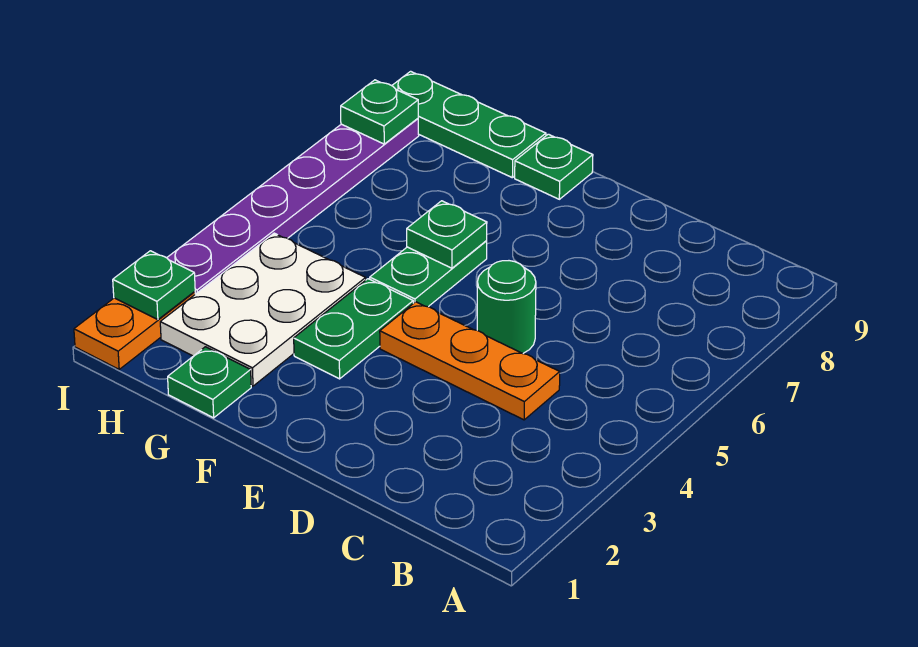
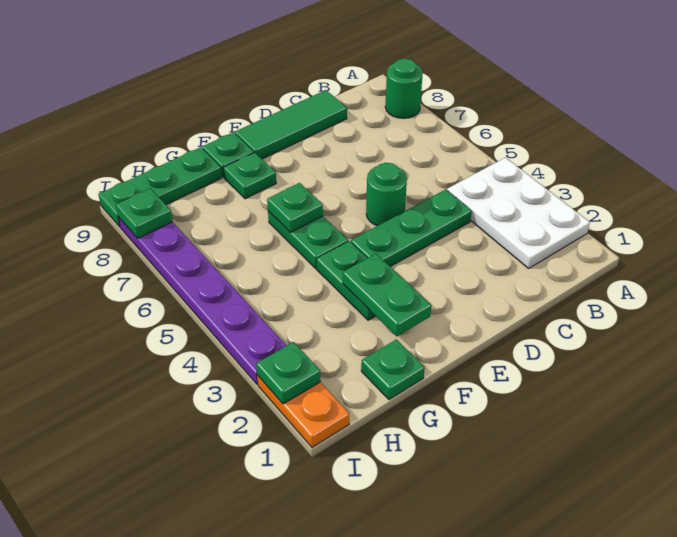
none -> green round brick A8 level 1
orange plate C4:E4 level 1 -> green plate C4:E4 level 1
none -> green tile C9:E9 level 1
none -> green plate F2:F3 level 2
none -> green plate F8 level 1
white plate G2:H4 level 1 -> white plate A2:B4 level 1

